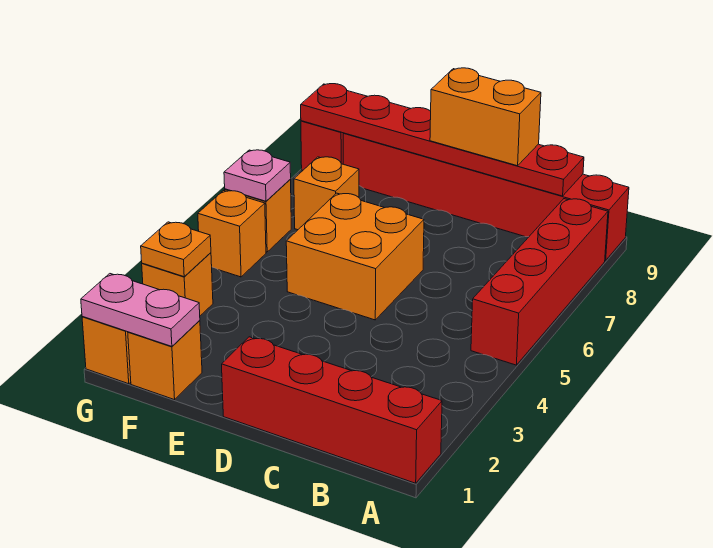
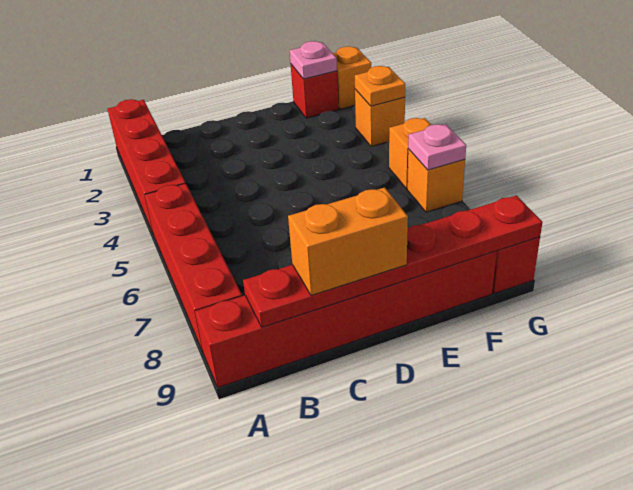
red brick A1:D1 level 1 -> red brick A1:A4 level 1
orange brick D5:E6 level 1 -> none
orange brick F1 level 1 -> red brick F1 level 1
pink plate F1:G1 level 2 -> pink plate F1 level 2
orange brick F7 level 1 -> none

